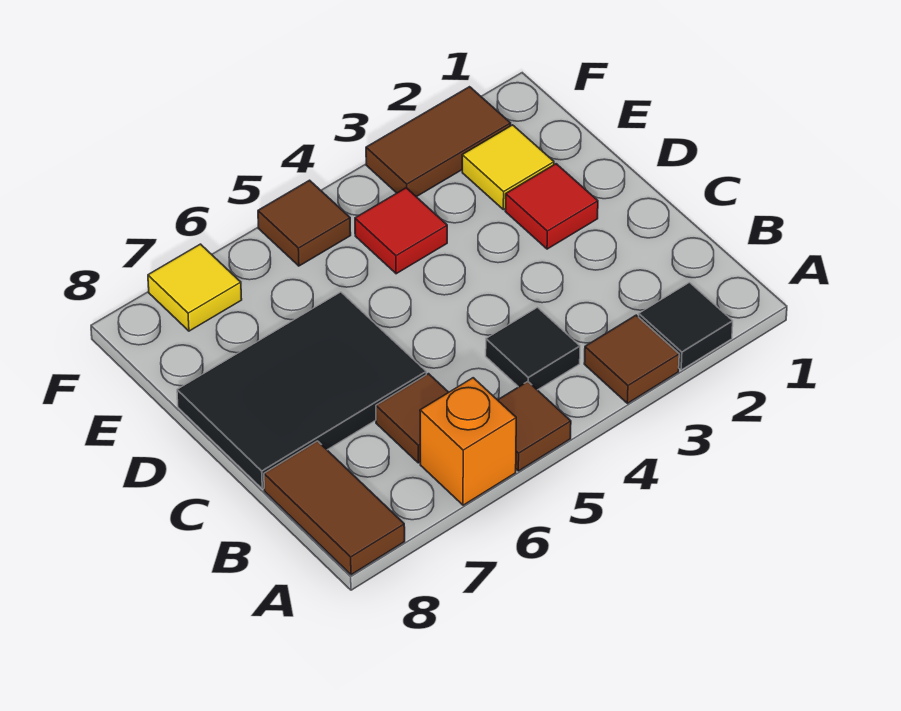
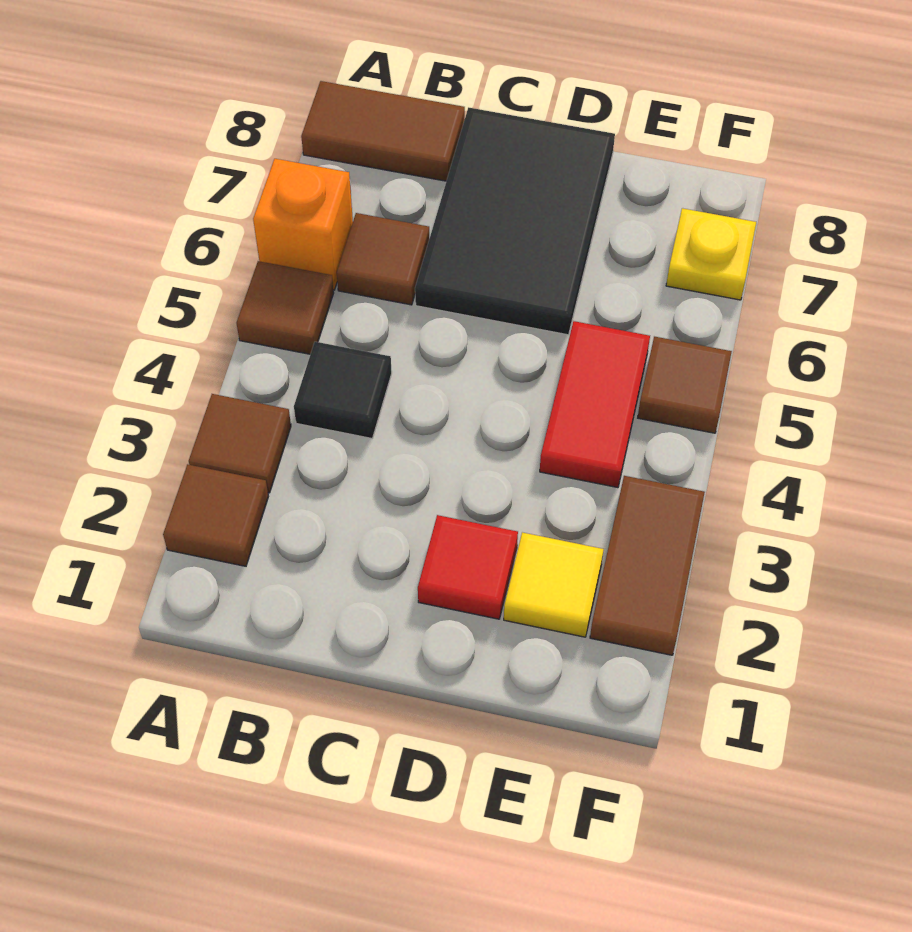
black tile A2 level 1 -> brown tile A2 level 1
red tile E4 level 1 -> red tile E4:E5 level 1
yellow tile F7 level 1 -> yellow plate F7 level 1

